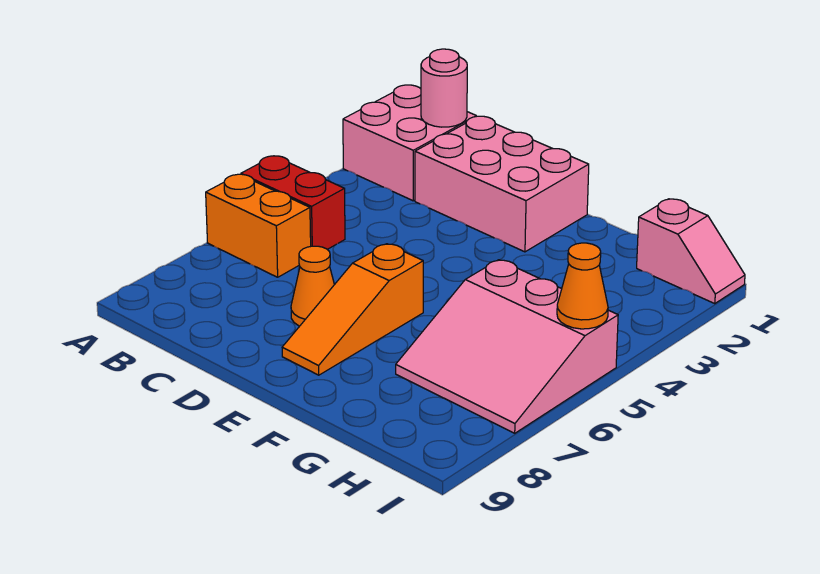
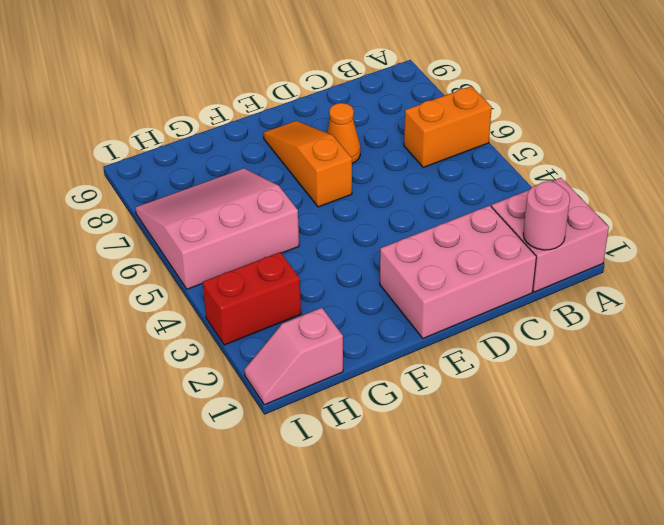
red brick A5:B5 level 1 -> red brick H3:I3 level 1
orange cone I5 level 2 -> none

